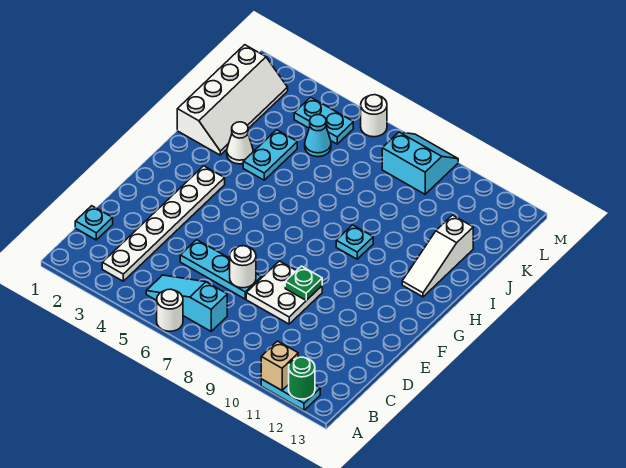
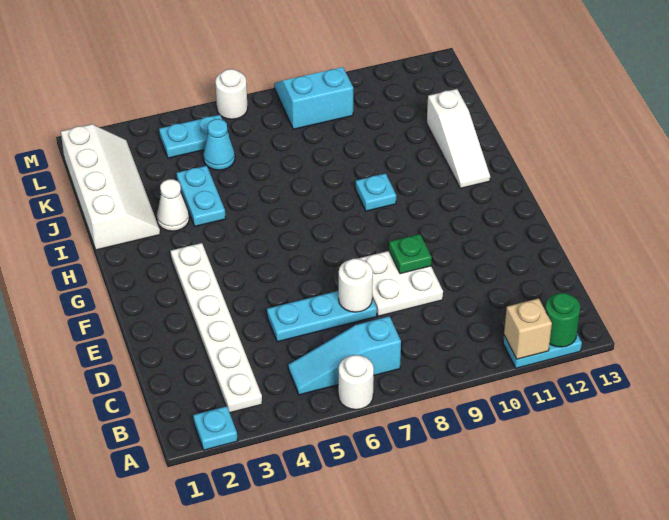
cyan plate C1 level 1 -> cyan plate A2 level 1

